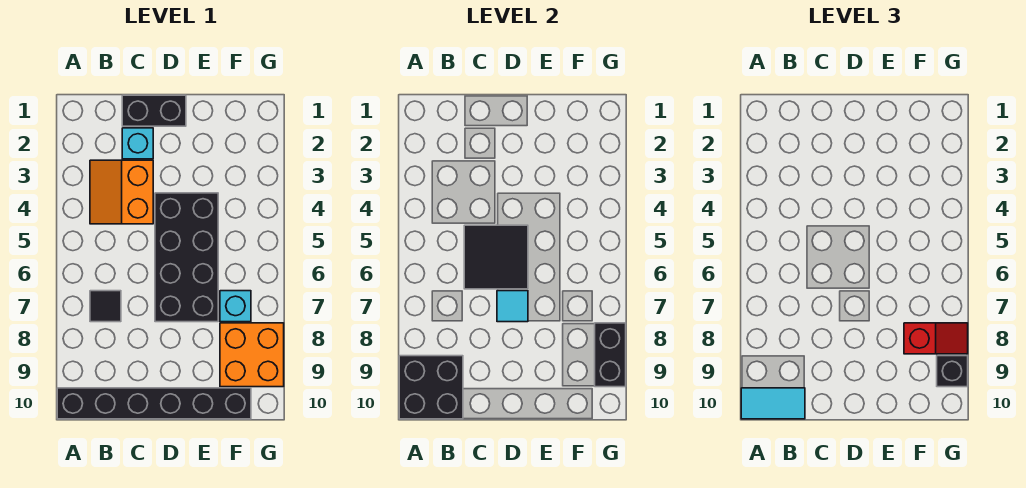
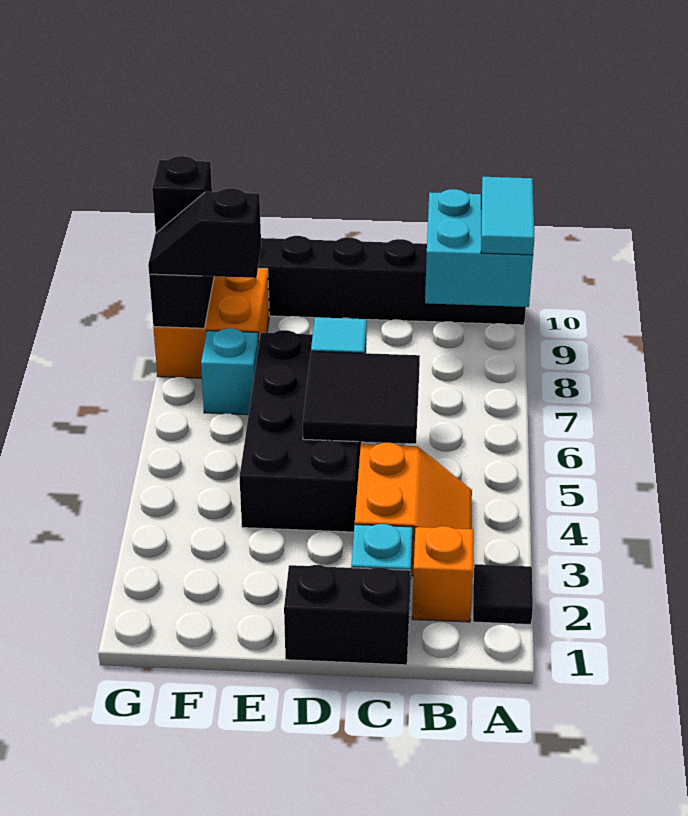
black brick A9:B10 level 2 -> cyan brick A9:B10 level 2
cyan tile A10:B10 level 3 -> cyan tile A9:A10 level 3
none -> orange brick B2 level 1
black tile B7 level 1 -> black tile A2 level 1
red slope F8:G8 level 3 top F -> black slope F8:G8 level 3 top F

